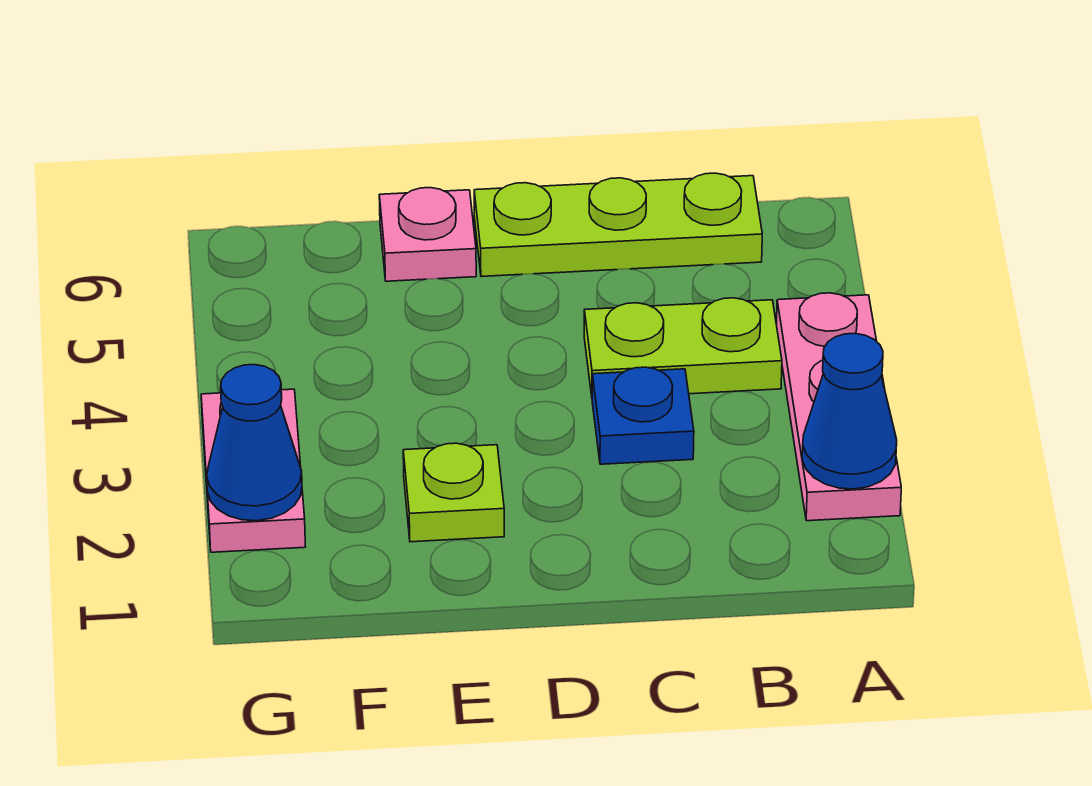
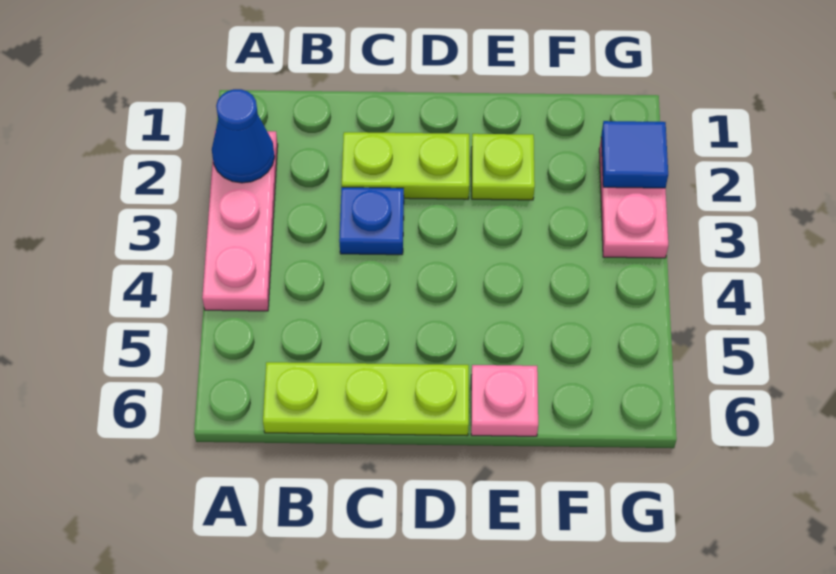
lime plate B4:C4 level 1 -> lime plate C2:D2 level 1
blue cone G2 level 2 -> blue tile G2 level 2

